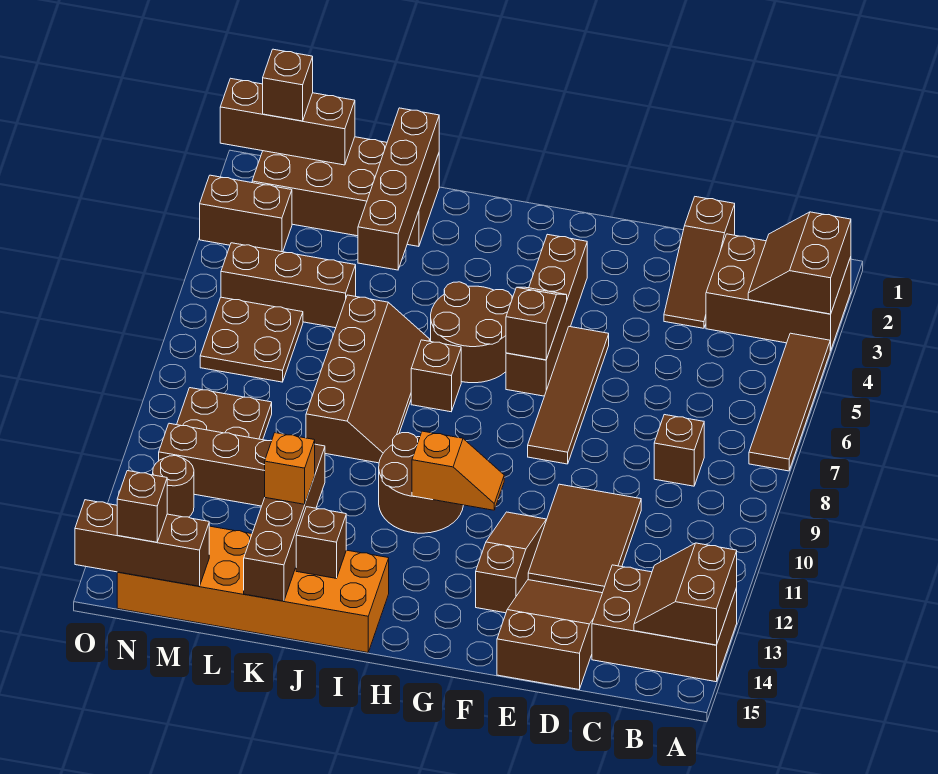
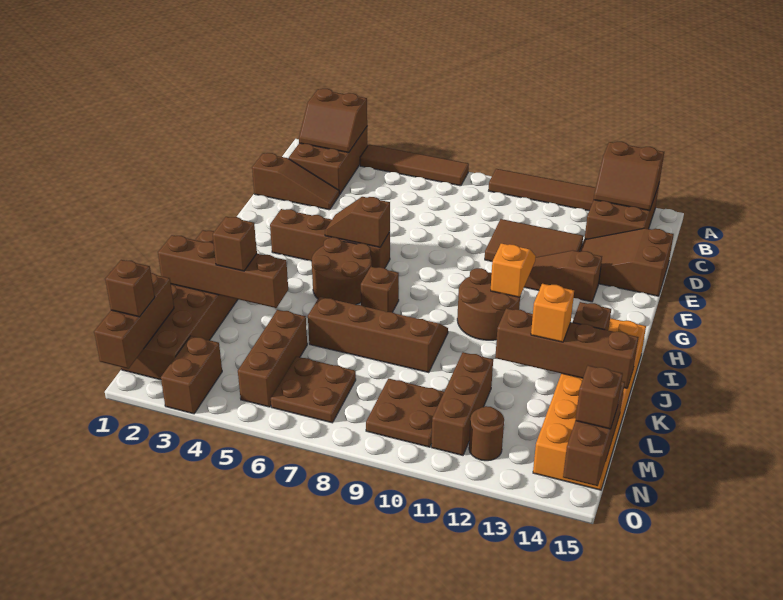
brown brick C8 level 1 -> brown brick K3 level 3
brown tile F5:F8 level 1 -> brown tile A9:A12 level 1
brown brick K1:N2 level 1 -> brown brick I1:N2 level 1

